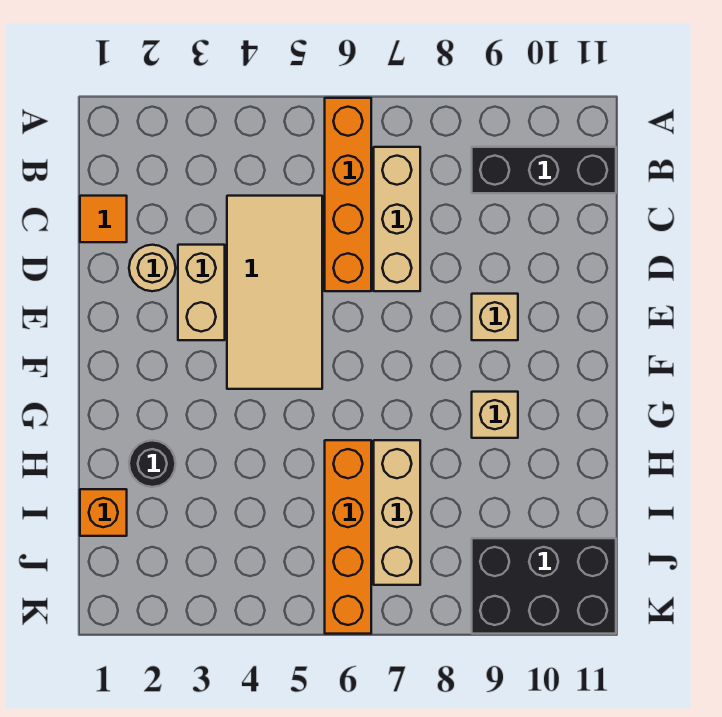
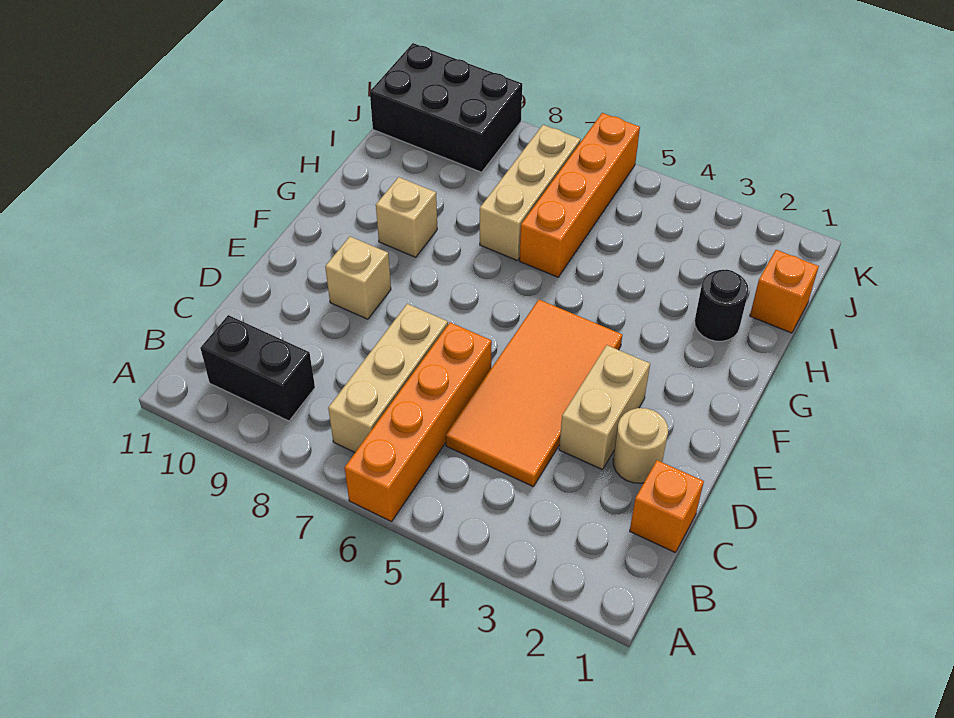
black brick B9:B11 level 1 -> black brick B9:B10 level 1
orange tile C1 level 1 -> orange brick C1 level 1
tan tile C4:F5 level 1 -> orange tile C4:F5 level 1

